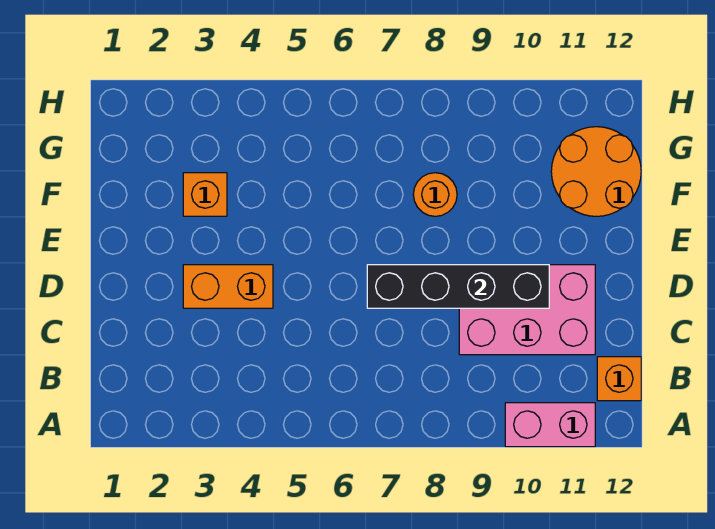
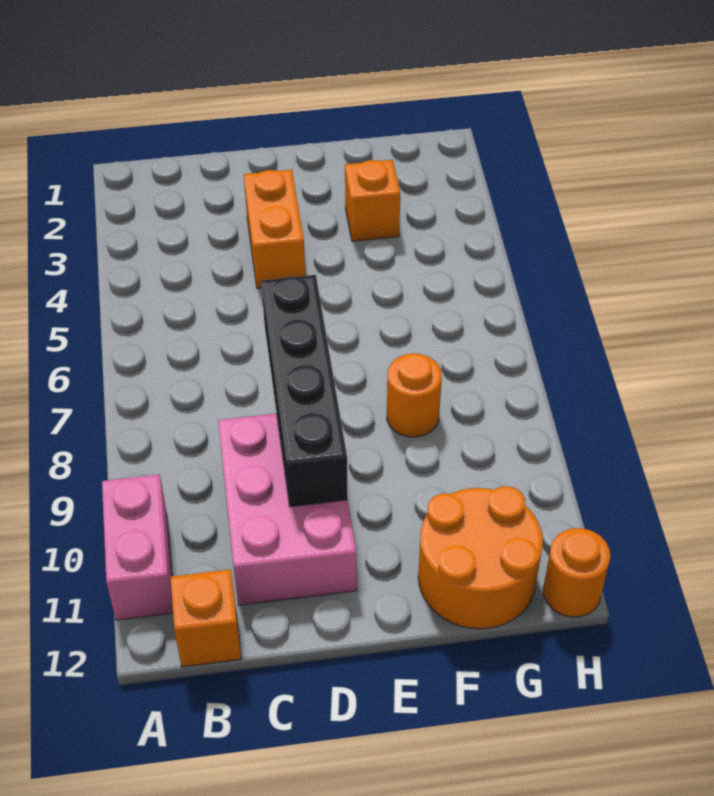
none -> orange round brick H12 level 1

